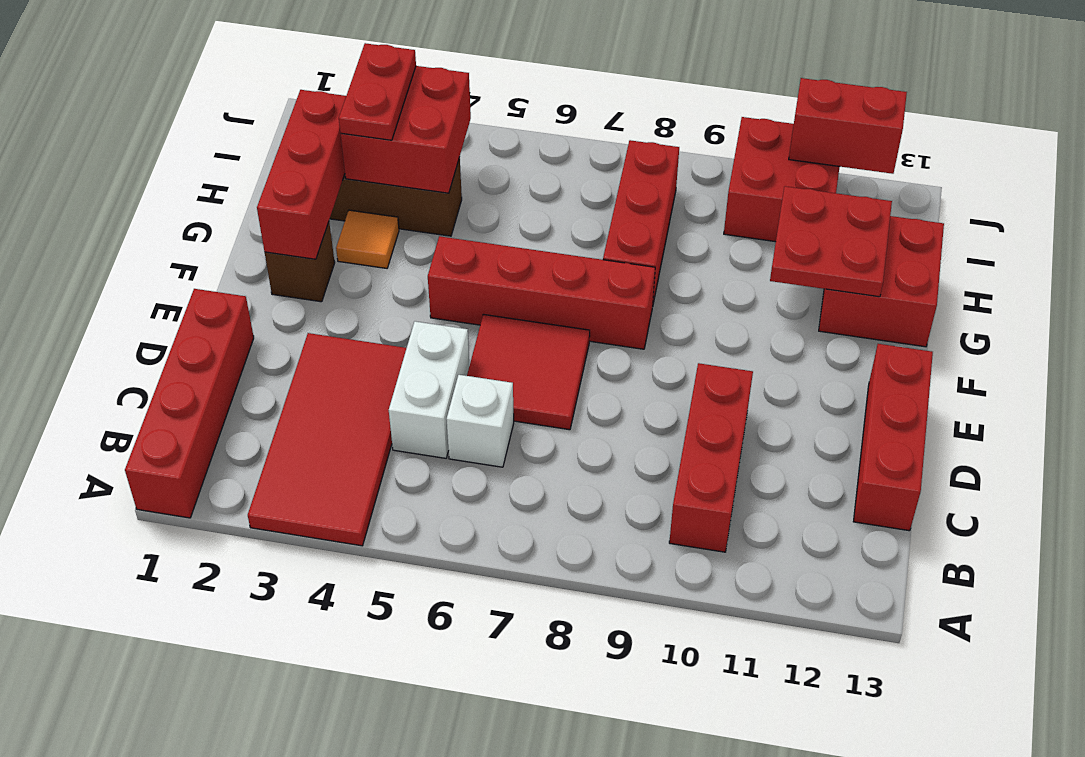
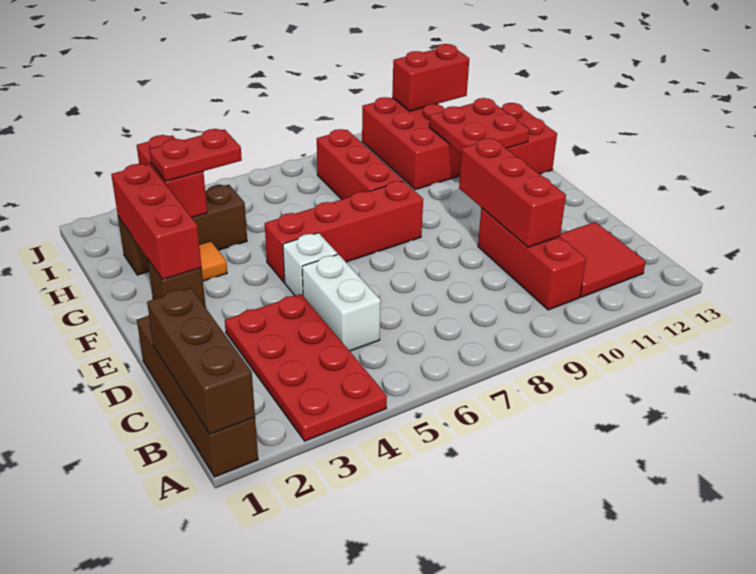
red brick A1:D1 level 1 -> brown brick A1:D1 level 1
none -> brown brick A1:C1 level 2
red tile A3:D4 level 1 -> red plate A3:D4 level 1
white brick C6 level 1 -> white brick E5 level 1
red brick C13:E13 level 1 -> red brick C10:E10 level 2
red tile D6:E7 level 1 -> red tile B11:C12 level 1
red brick H3:I4 level 2 -> red brick H3:I3 level 2
red plate H3:I3 level 3 -> red plate H3:H4 level 3
red brick I10:J11 level 1 -> red brick H10:J11 level 1

